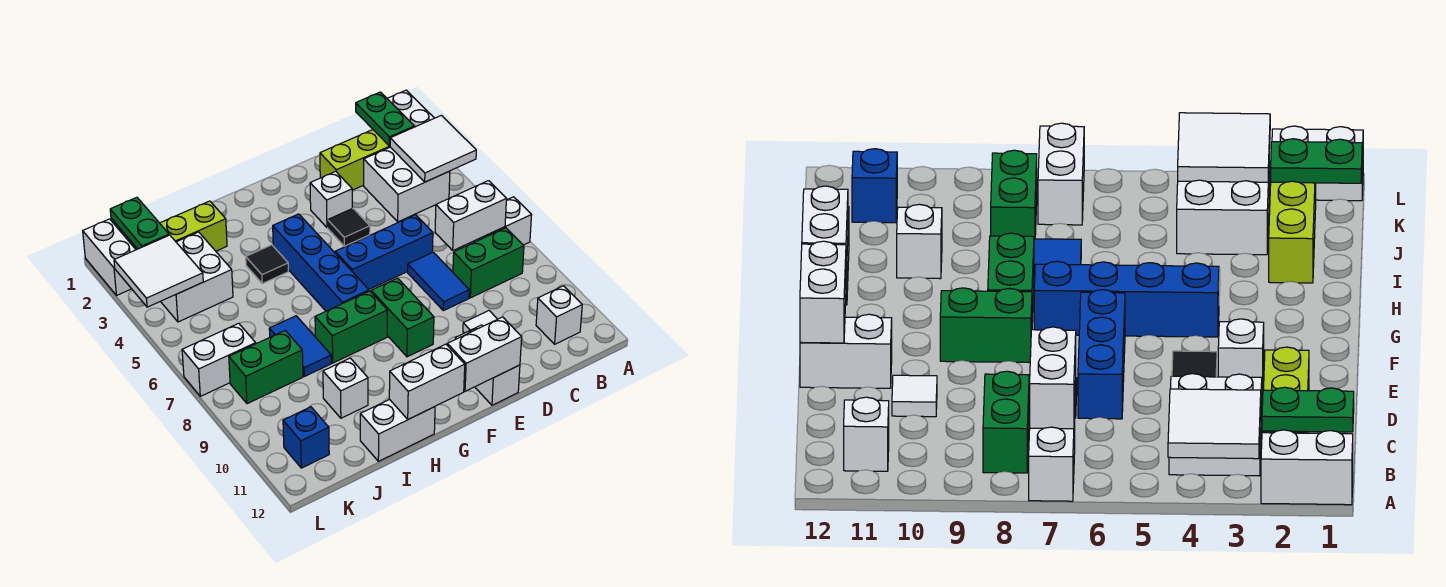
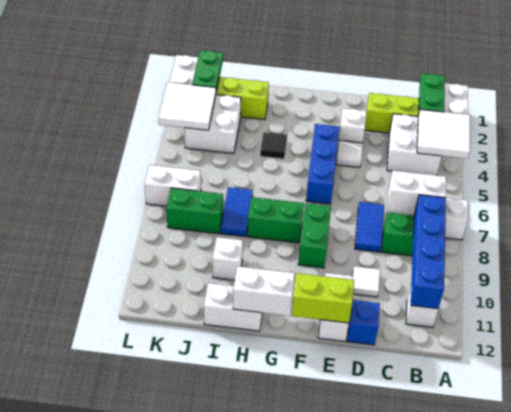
blue brick D6:F6 level 1 -> blue brick F4:F6 level 1
black tile E4 level 1 -> white tile E4 level 1
white brick E12:F12 level 2 -> lime brick E12:F12 level 2
blue brick G4:G7 level 1 -> blue brick B8:B11 level 2
blue brick K11 level 1 -> blue brick D12 level 1

